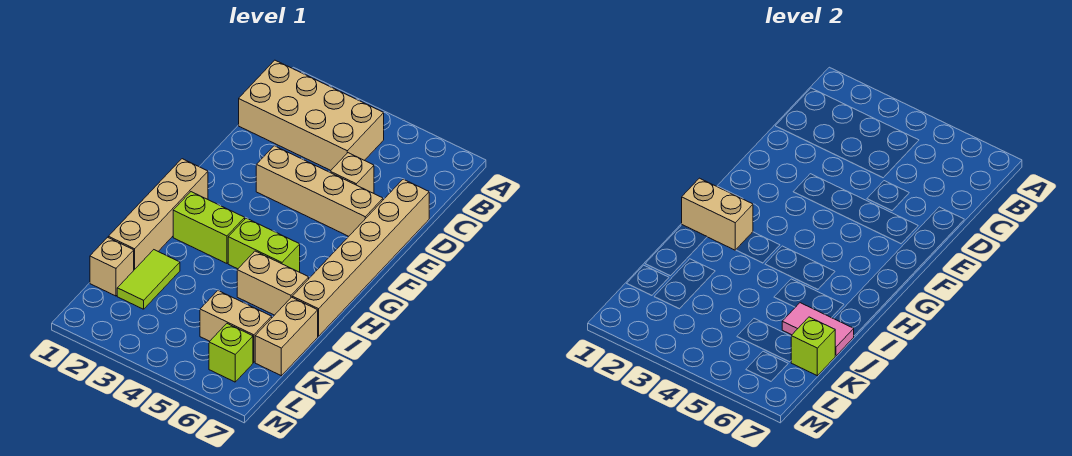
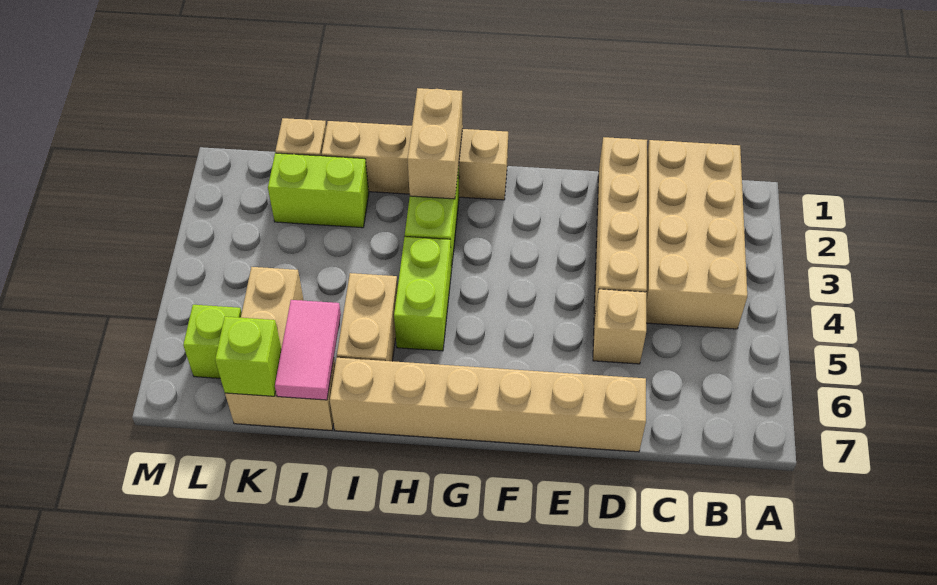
tan brick E3:E6 level 1 -> tan brick D1:D4 level 1
lime tile J2:K2 level 1 -> lime brick J2:K2 level 1

